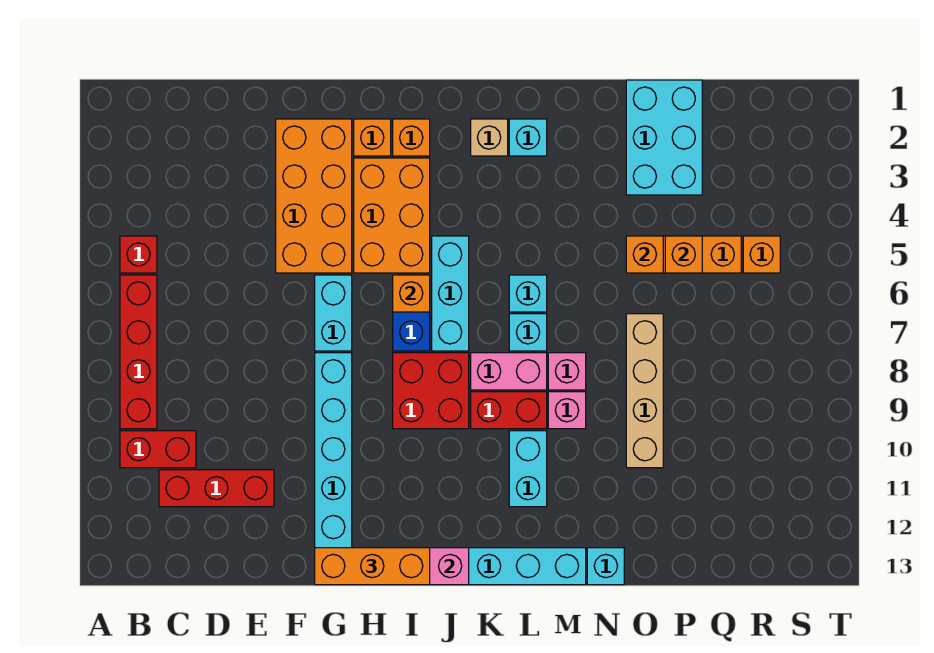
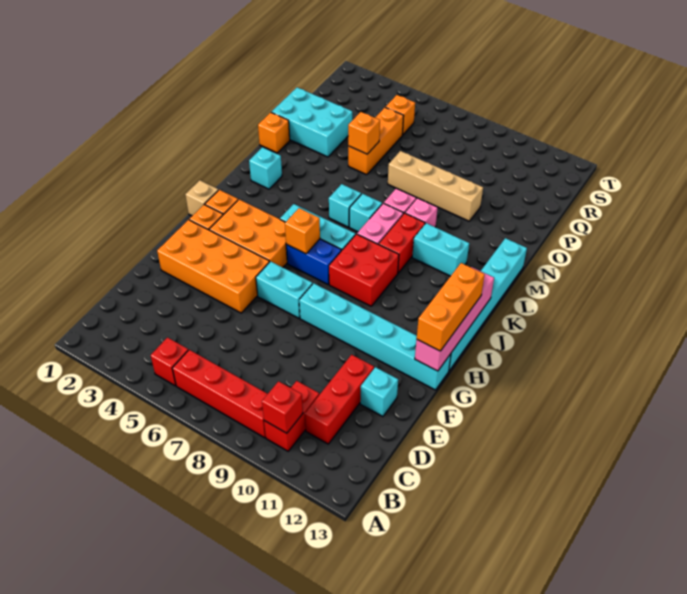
none -> red brick B10 level 2
tan brick K2 level 1 -> tan brick I1 level 1
cyan brick N13 level 1 -> cyan brick E12 level 1
orange brick P5 level 2 -> orange brick N1 level 1

